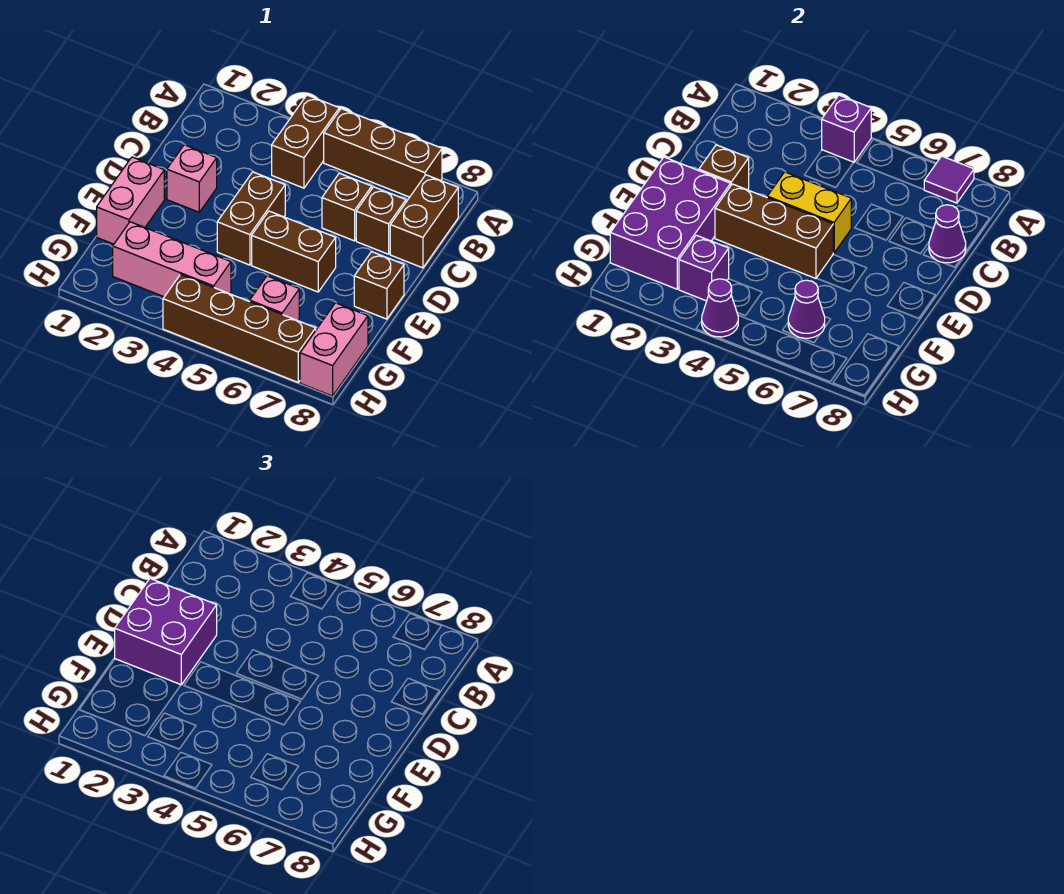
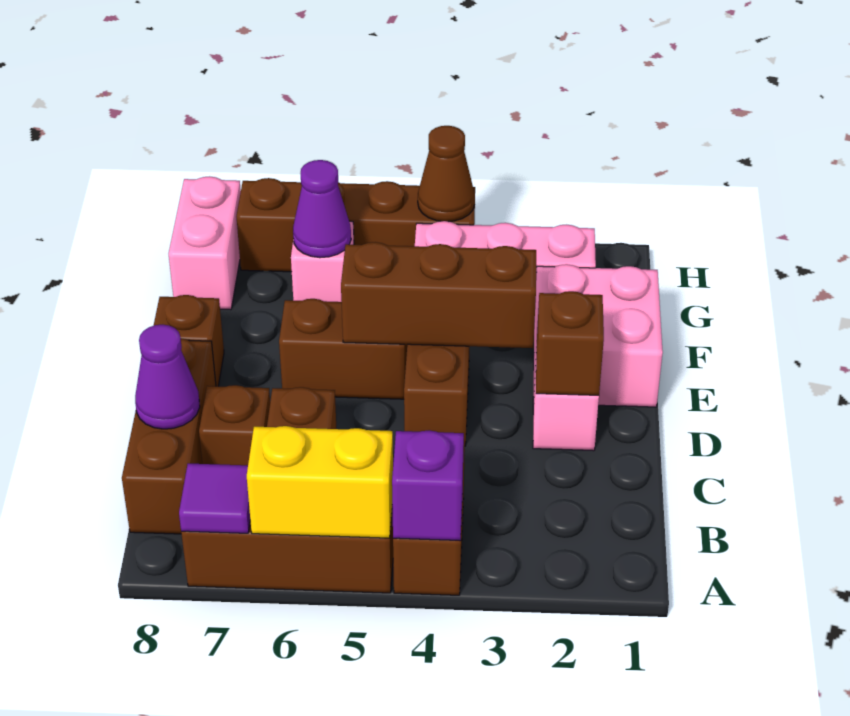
brown brick B8:C8 level 1 -> brown brick B8:D8 level 1
purple brick D1:E2 level 3 -> none
yellow brick D4:D5 level 2 -> yellow brick A5:A6 level 2
pink brick E1:F1 level 1 -> pink brick E1:F2 level 1
purple brick E1:G2 level 2 -> none
purple brick G3 level 2 -> none
purple cone H4 level 2 -> brown cone H4 level 2

